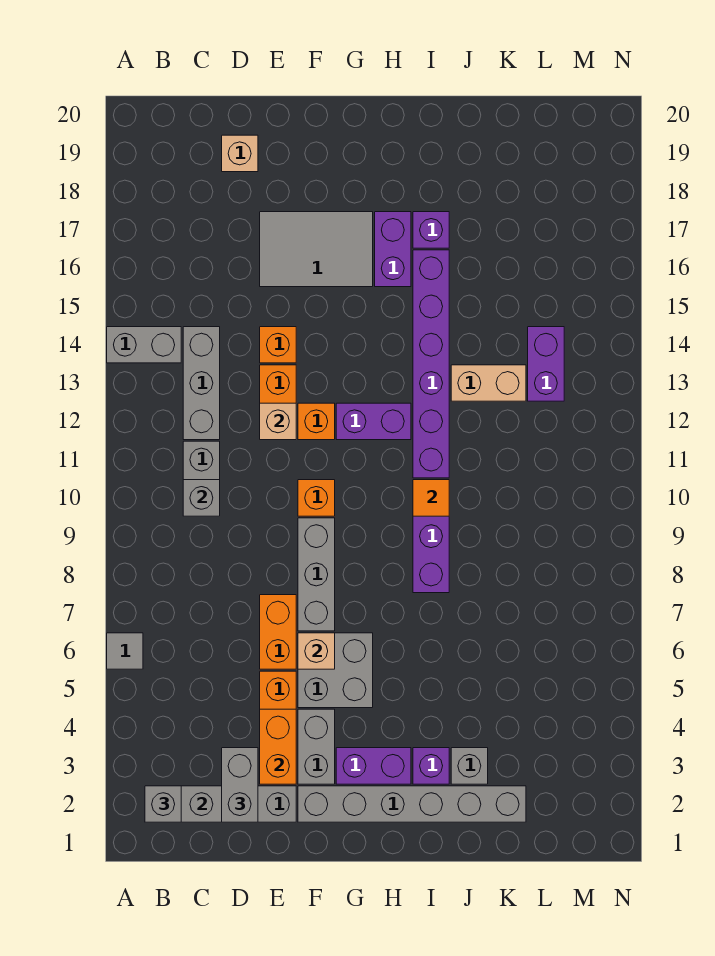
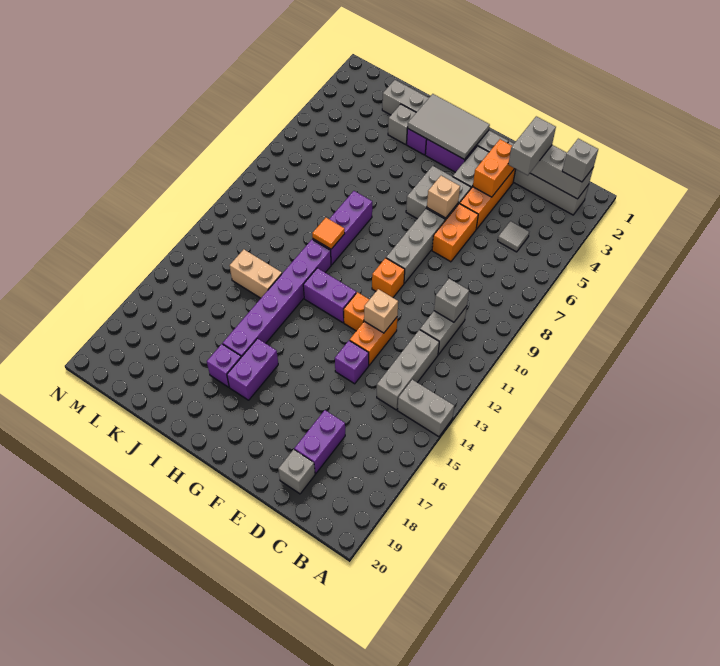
grey tile A6 level 1 -> grey tile C5 level 1
tan brick D19 level 1 -> grey brick D19 level 1
orange brick E14 level 1 -> purple brick E14 level 1
grey tile E16:G17 level 1 -> grey tile G2:I3 level 2
purple brick L13:L14 level 1 -> purple brick D17:D18 level 1

